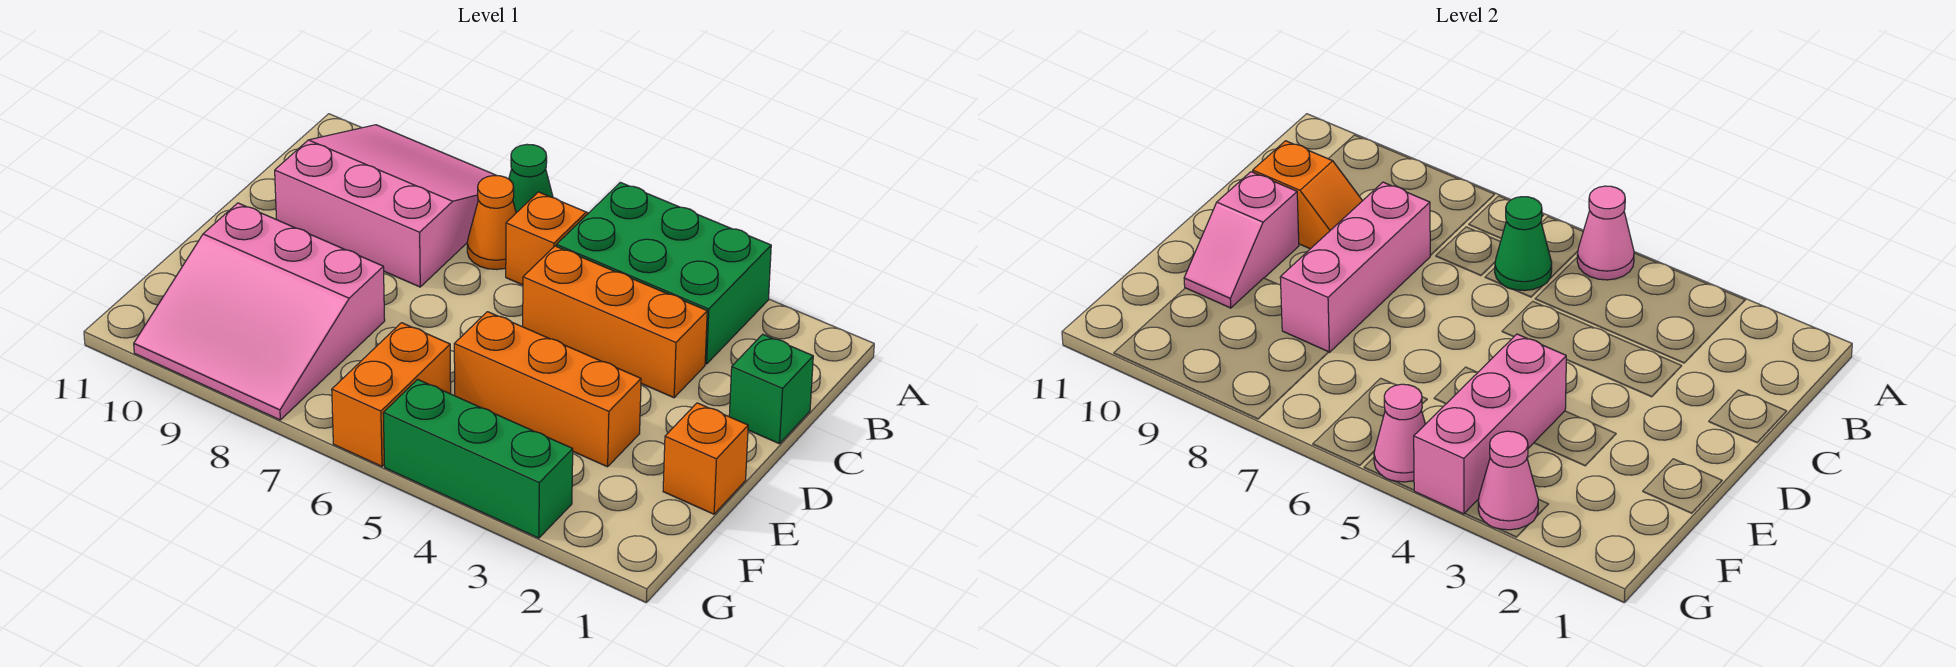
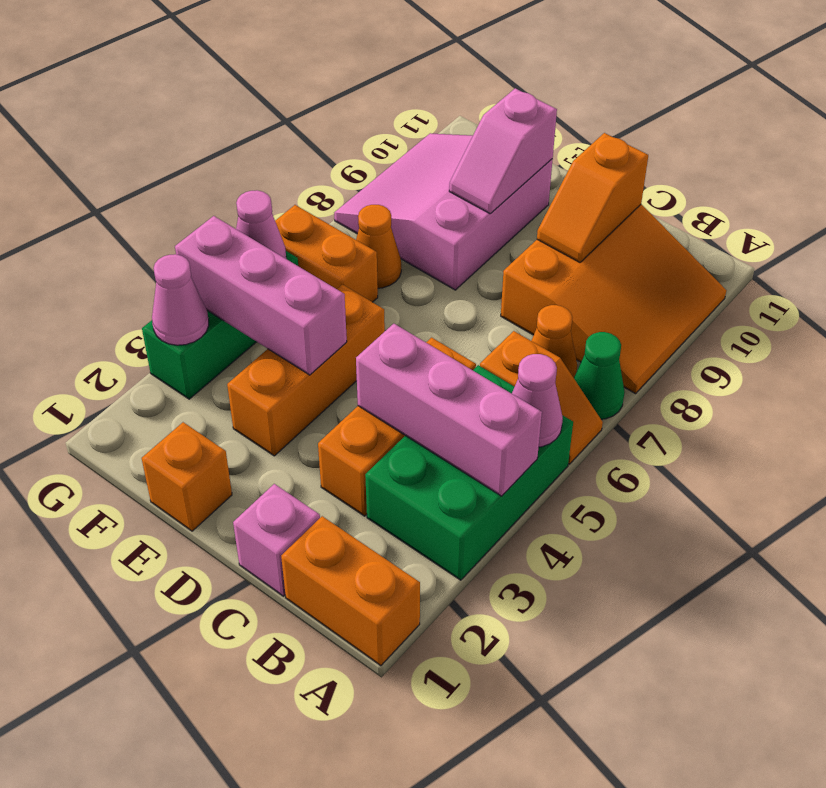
none -> orange brick A1:B1 level 1
pink slope A8:C10 level 1 top C -> orange slope A8:C10 level 1 top C
green cone B6 level 2 -> none
green brick C1 level 1 -> pink brick C1 level 1
pink brick C8:E8 level 2 -> pink brick A4:C4 level 2
pink slope D10:E10 level 2 top D -> pink slope E9:E10 level 2 top 10
none -> orange cone F7 level 1

